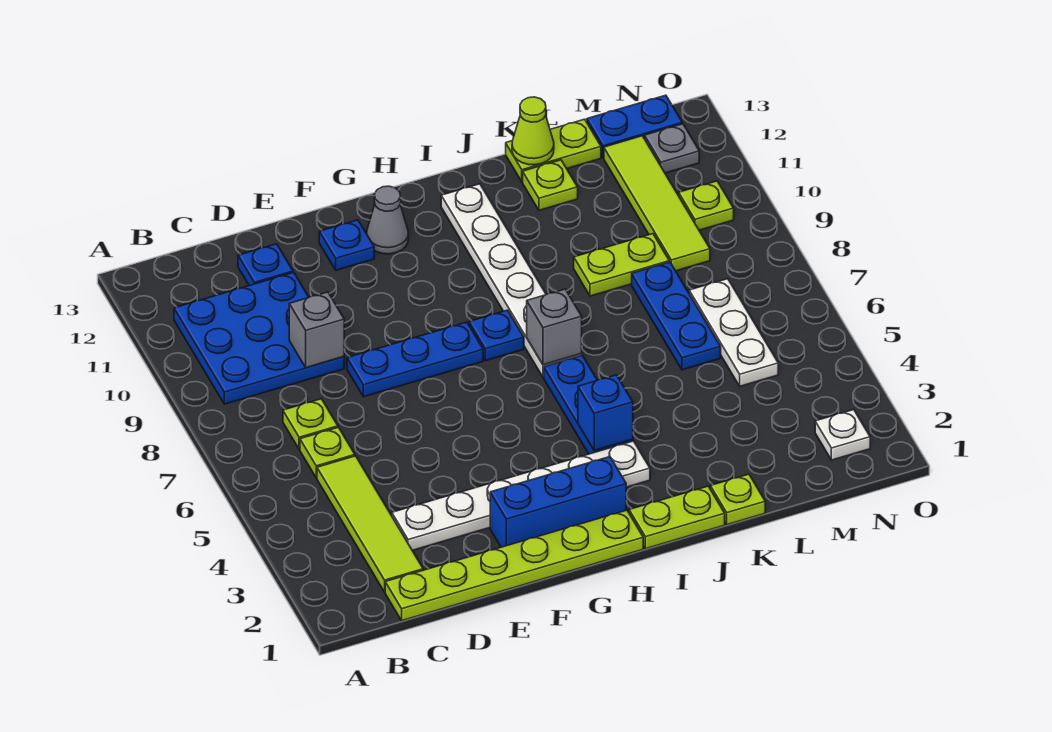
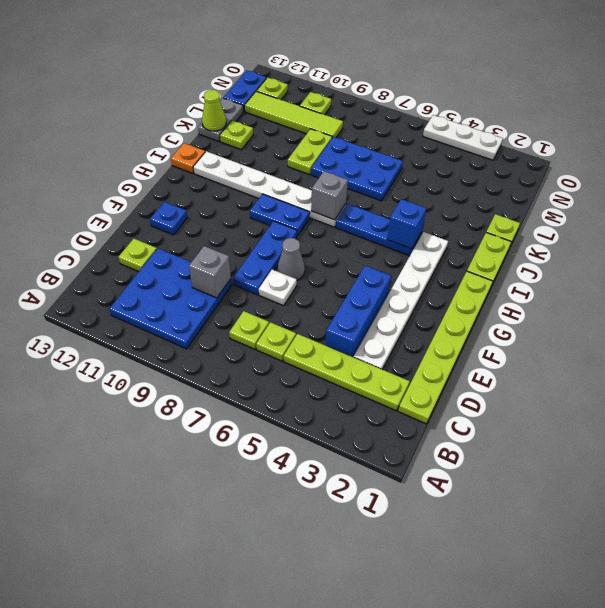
lime tile C2:C5 level 1 -> lime plate C2:C5 level 1
blue plate D12 level 1 -> lime plate D12 level 1
blue brick F2:H2 level 1 -> blue brick D4:F4 level 1
grey cone G12 level 1 -> grey cone F7 level 1
blue plate H8 level 1 -> blue plate H8:H9 level 1
none -> orange plate I13 level 1
lime plate K13:L13 level 1 -> grey plate K13:L13 level 1
blue plate L6:L8 level 1 -> blue plate K6:L8 level 1
white plate M5:M7 level 1 -> white plate O3:O5 level 1
white plate N2 level 1 -> white plate E7 level 1
grey plate N12 level 1 -> lime plate N12 level 1

